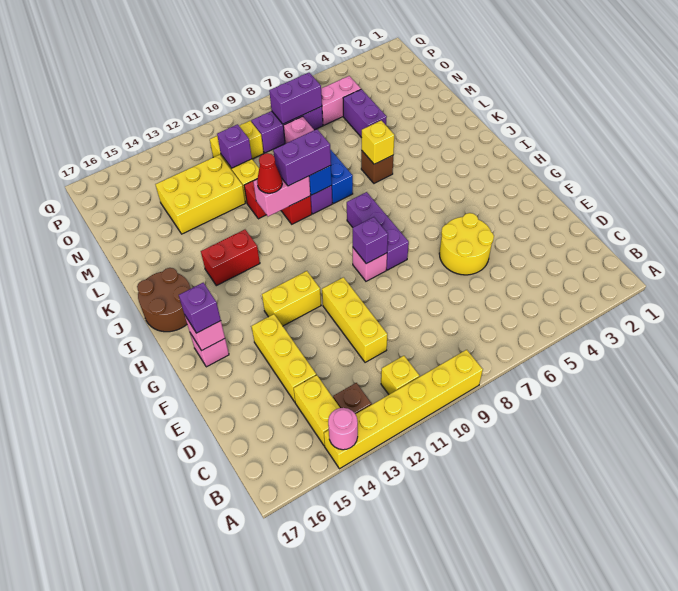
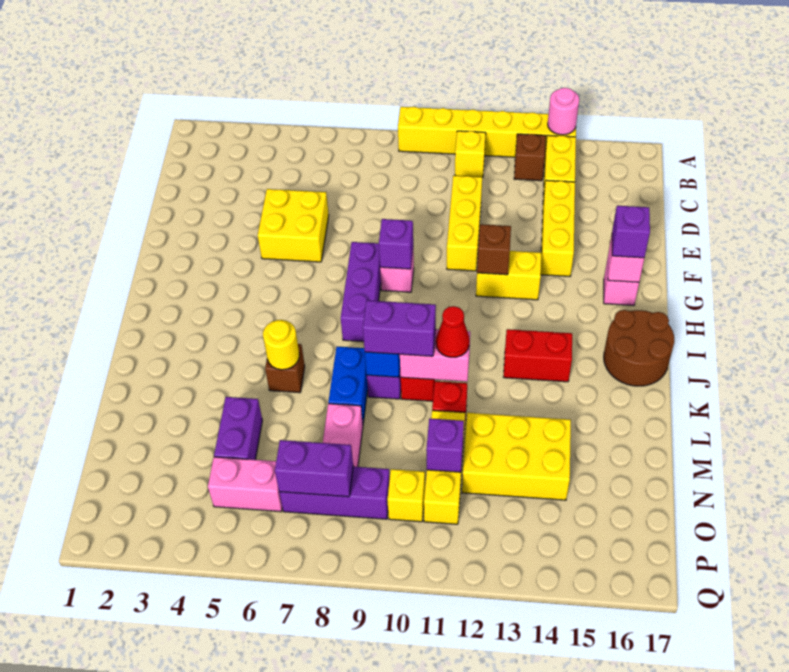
yellow round brick E5:F6 level 1 -> yellow brick E5:F6 level 1
none -> brown brick G12 level 2
yellow brick K6 level 2 -> yellow round brick K6 level 2

